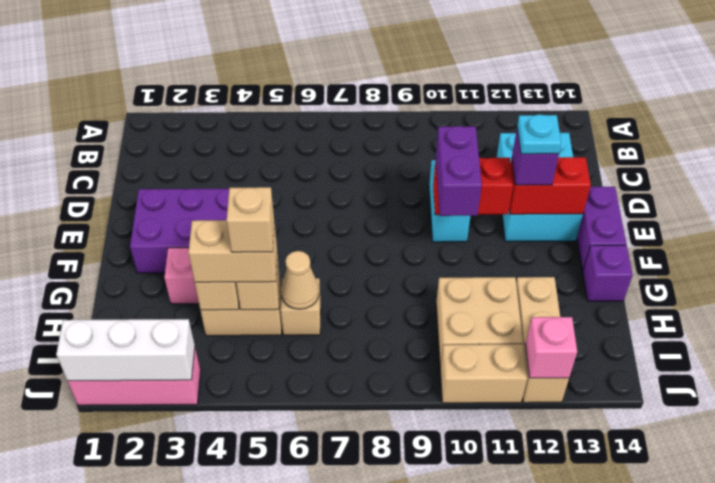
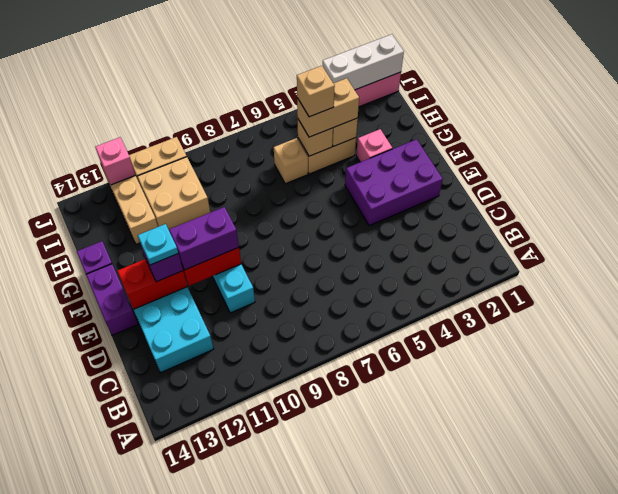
purple brick E10:F10 level 3 -> purple brick E10:E11 level 3
tan cone H6 level 2 -> none

